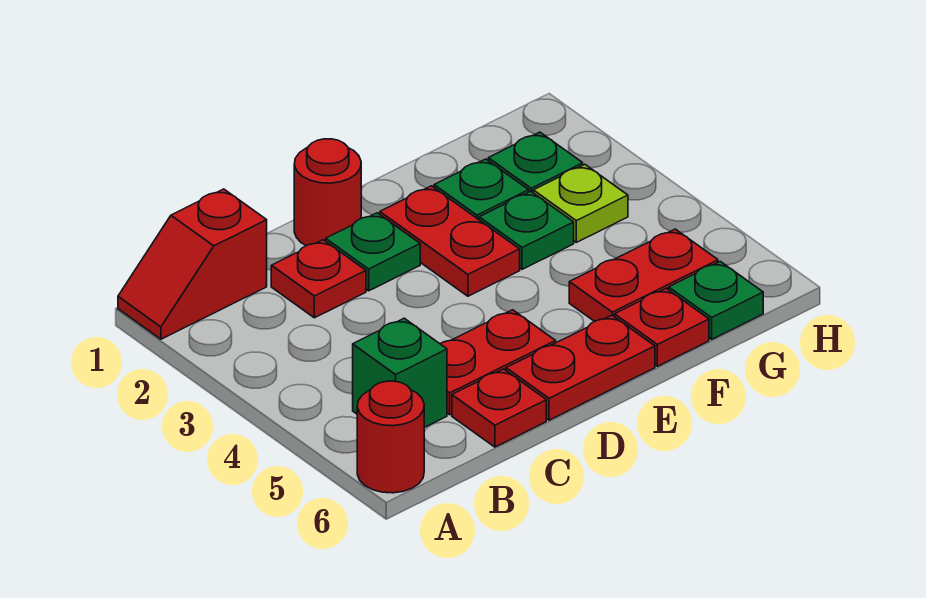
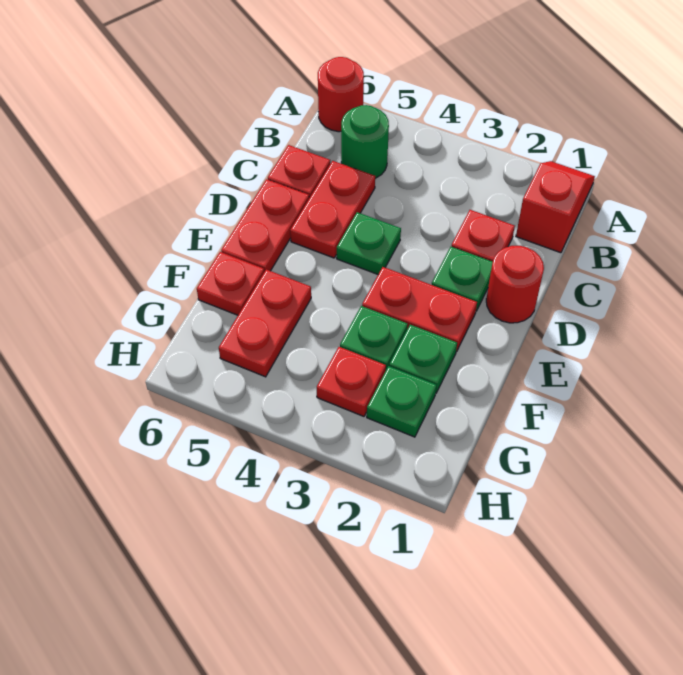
green brick B5 level 1 -> green round brick B5 level 1
lime plate G3 level 1 -> red plate G3 level 1
green plate G6 level 1 -> green plate D4 level 1

